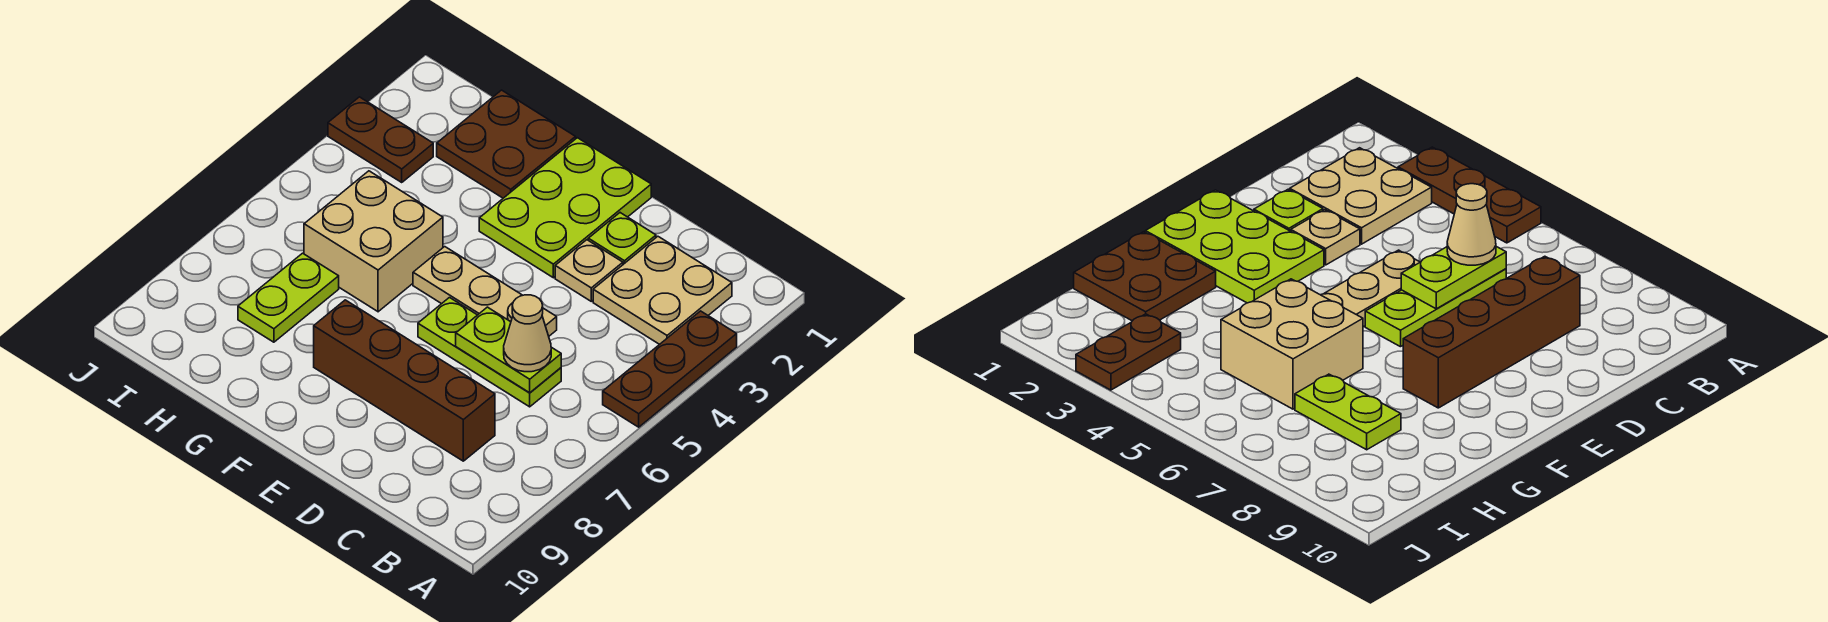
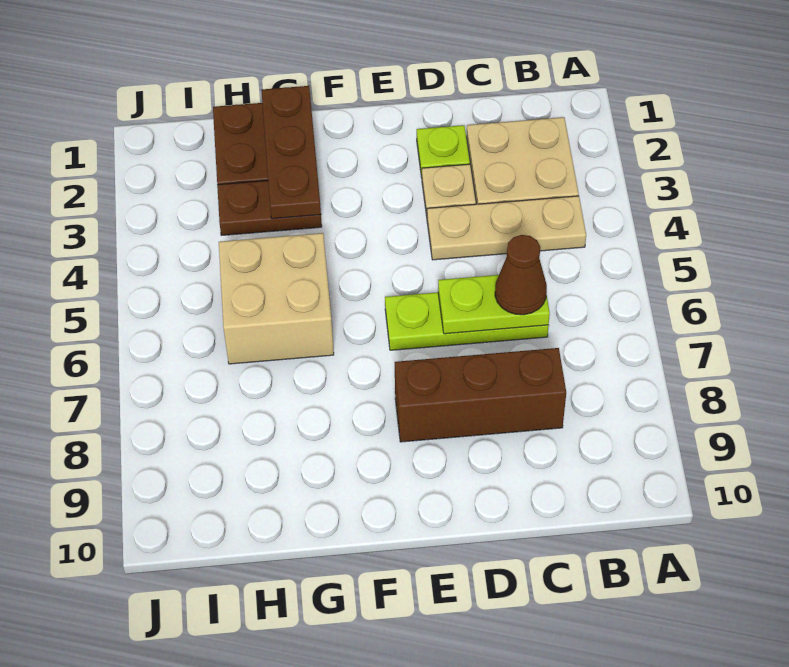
brown plate A3:A5 level 1 -> brown plate G1:G3 level 2
tan cone C6 level 3 -> brown cone C6 level 3
brown brick C8:F8 level 1 -> brown brick C8:E8 level 1
tan plate D5:F5 level 1 -> tan plate B4:D4 level 1
lime plate E1:F3 level 1 -> none
lime plate H7:H8 level 1 -> none
brown plate I3:J3 level 1 -> brown plate G3:H3 level 1

